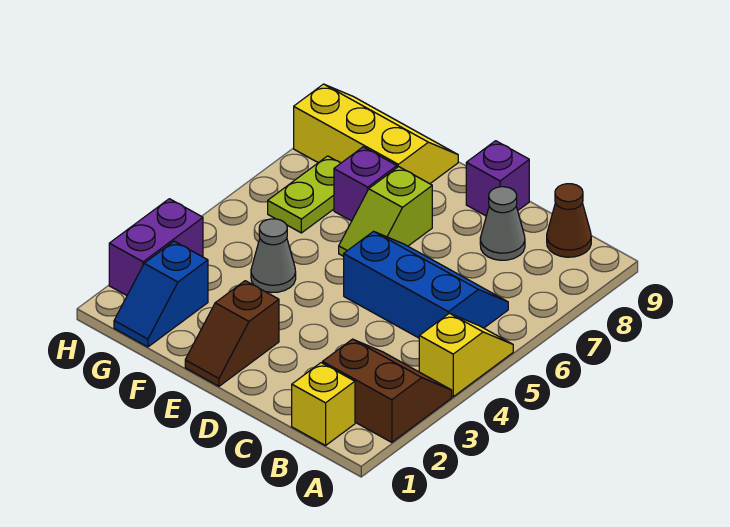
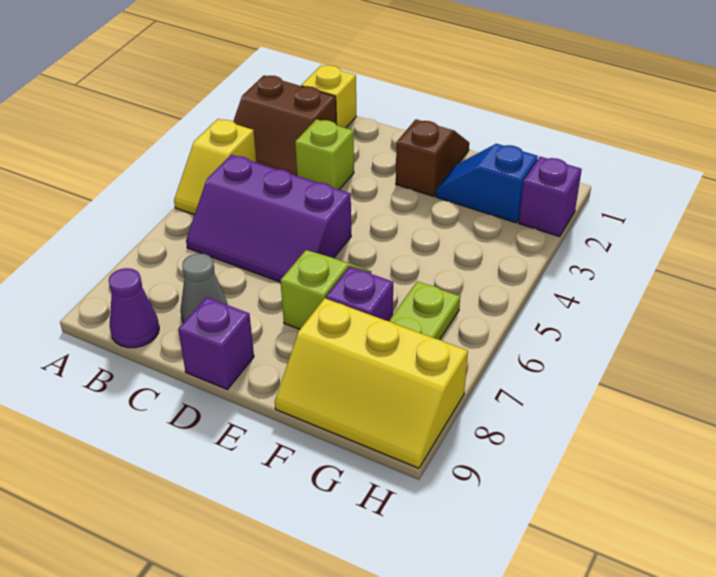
blue slope B5:D6 level 1 top 5 -> purple slope B5:D6 level 1 top 5
brown cone B9 level 1 -> purple cone B9 level 1
none -> lime brick C3 level 1
grey cone F4 level 1 -> none
blue slope G1:G2 level 1 top 2 -> blue slope F2:G2 level 1 top G
purple brick H2:H3 level 1 -> purple brick H2 level 1

